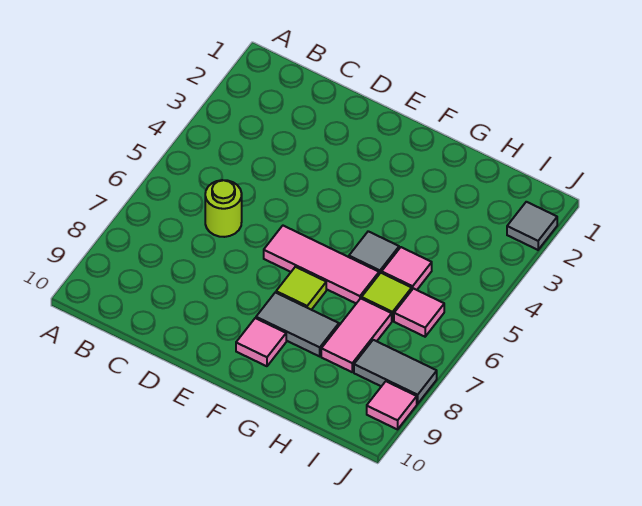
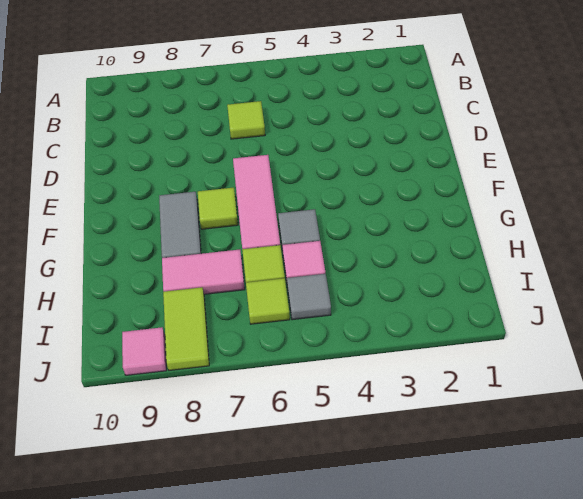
lime round brick C6 level 1 -> lime tile C6 level 1
pink tile F9 level 1 -> none
pink tile I6 level 1 -> lime tile I6 level 1
grey tile I8:J8 level 1 -> lime tile I8:J8 level 1
grey tile J2 level 1 -> grey tile I5 level 1

